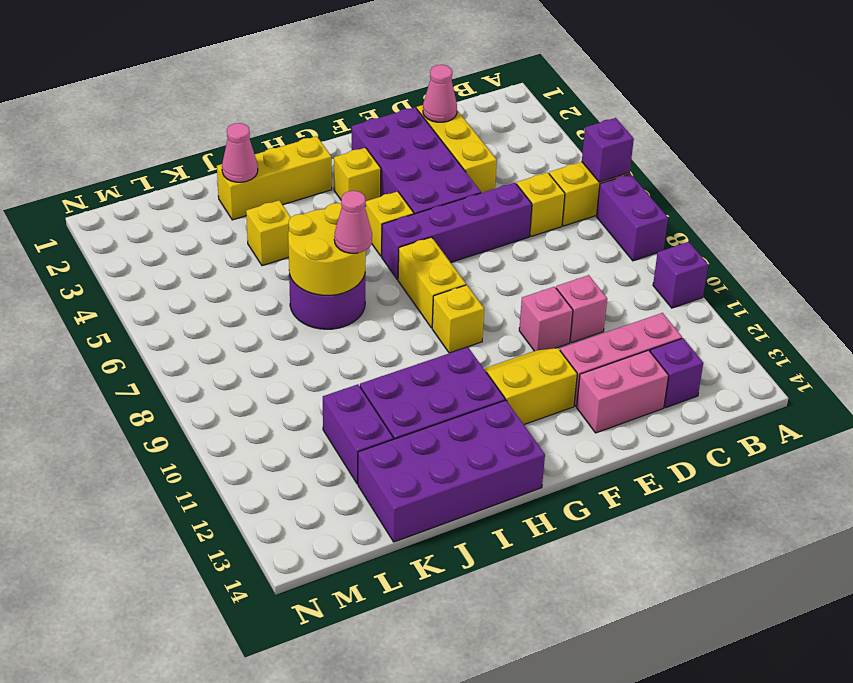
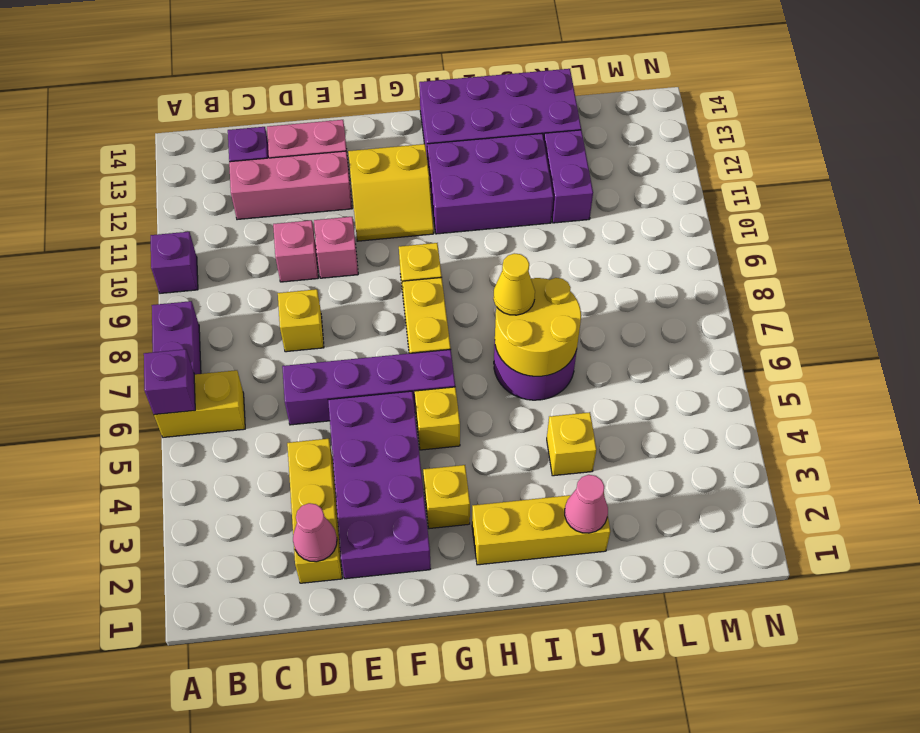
yellow brick C6 level 1 -> yellow brick D8 level 1
pink cone I7 level 3 -> yellow cone I7 level 3

